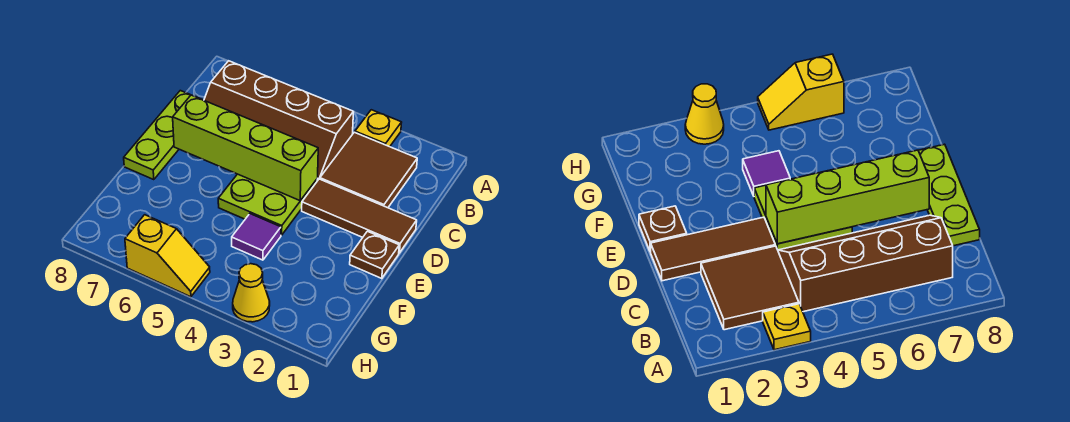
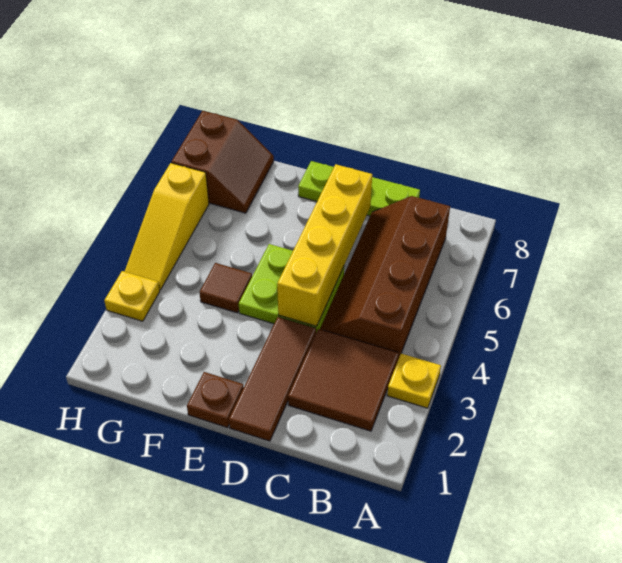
lime brick D4:D7 level 2 -> yellow brick D4:D7 level 2
purple tile F4 level 1 -> brown tile F4 level 1
none -> brown slope G7:H8 level 1 top H
yellow cone H3 level 1 -> yellow plate H3 level 1
yellow slope H5:H6 level 1 top 6 -> yellow slope H4:H6 level 1 top 6

